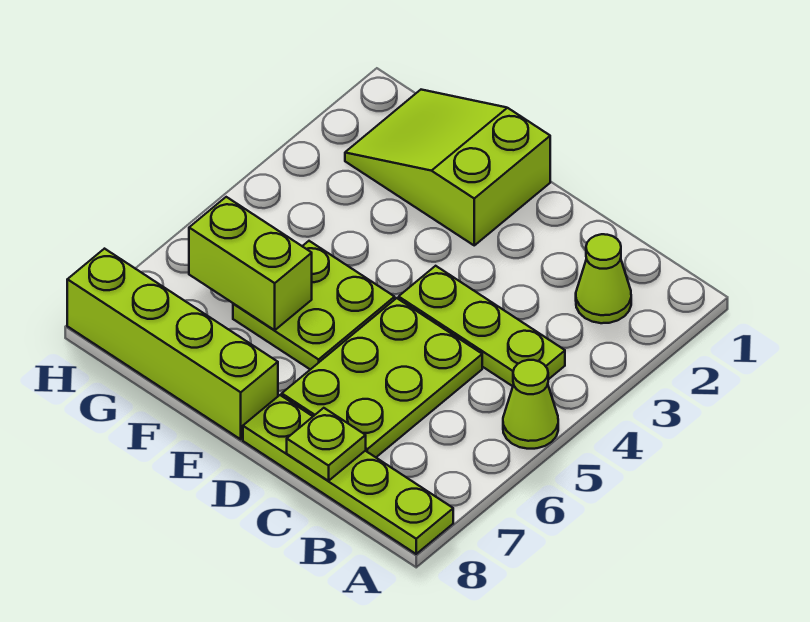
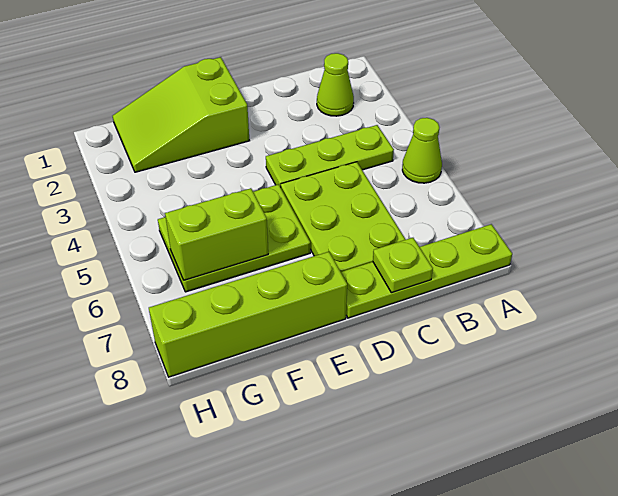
lime plate E5:F6 level 1 -> lime plate E5:G6 level 1

